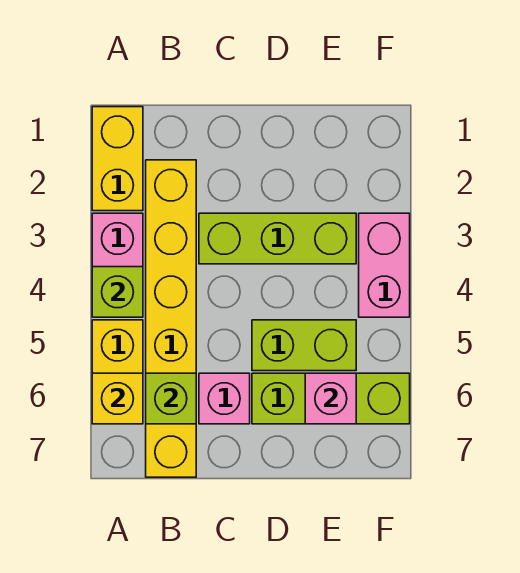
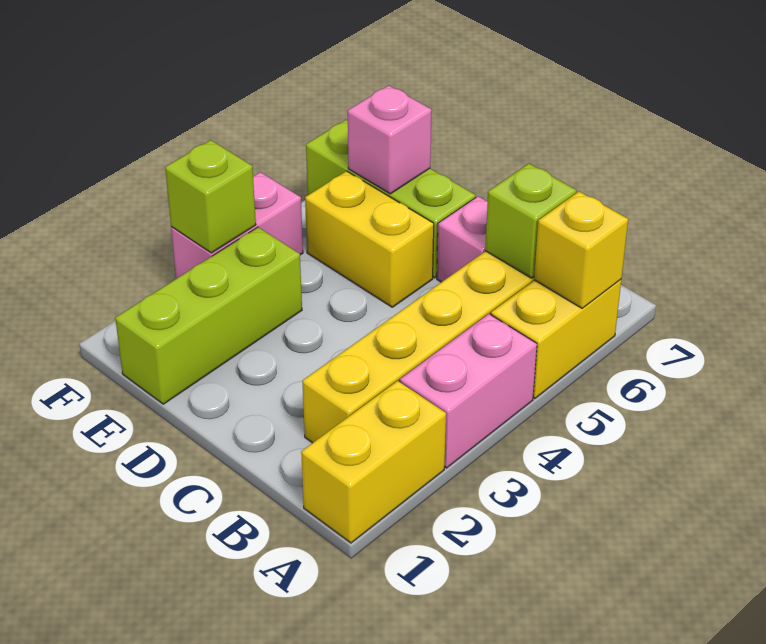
lime brick A4 level 2 -> lime brick F3 level 2
lime brick C3:E3 level 1 -> lime brick E1:E3 level 1
lime brick D5:E5 level 1 -> yellow brick D5:E5 level 1

